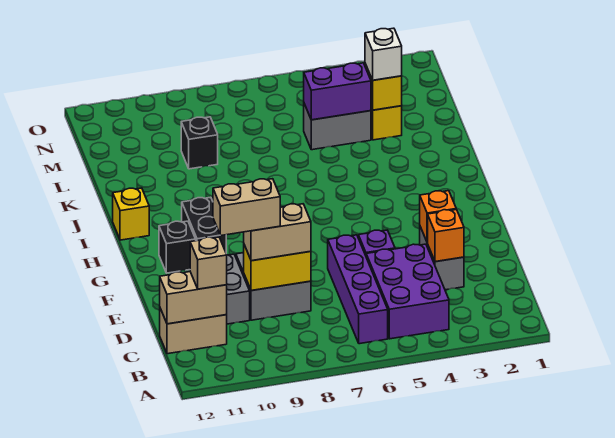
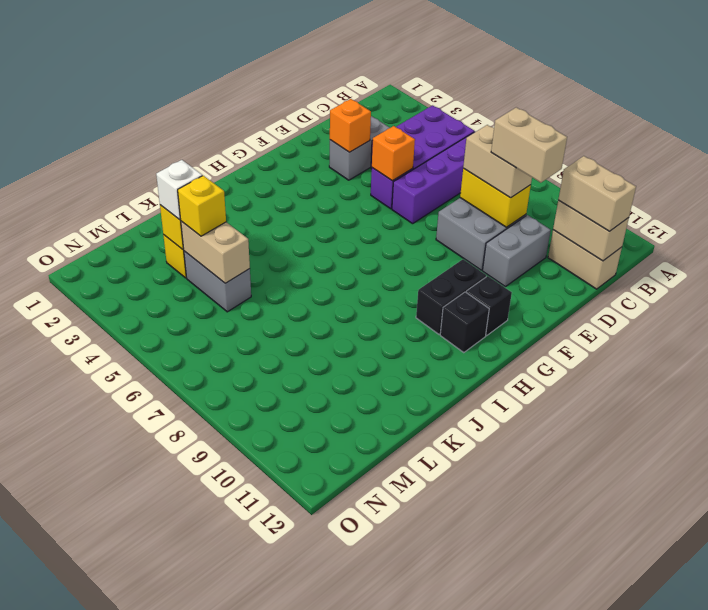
tan brick C11 level 3 -> tan brick C11:C12 level 3
orange brick D3 level 2 -> orange brick E5 level 2
yellow brick I12 level 1 -> yellow brick L4 level 3
purple brick L4:L5 level 2 -> tan brick L4:L5 level 2
black brick L9 level 1 -> black brick H11 level 1

